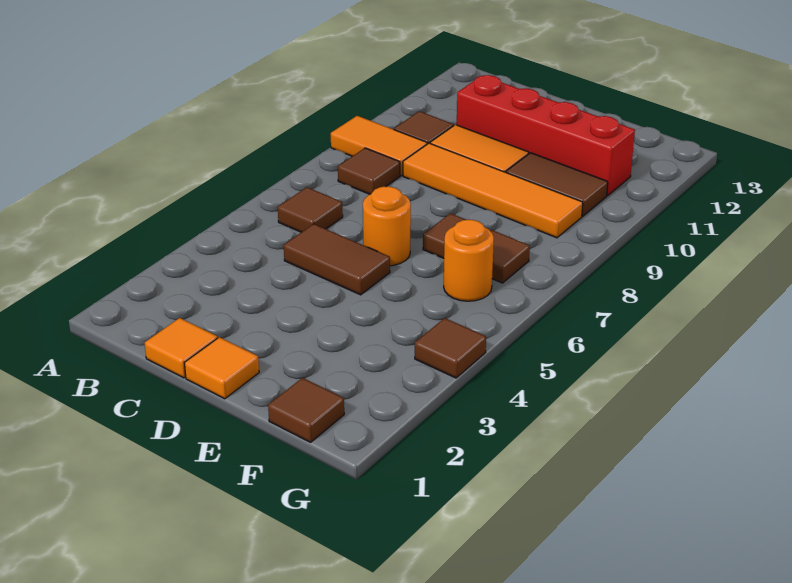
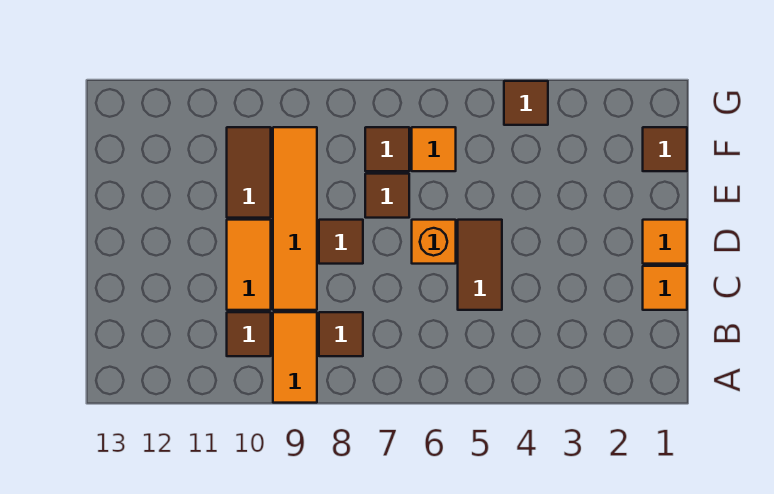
brown tile B6 level 1 -> brown tile D8 level 1
red brick C11:F11 level 1 -> none
orange round brick D6 level 1 -> orange brick D6 level 1
orange round brick F6 level 1 -> orange tile F6 level 1

